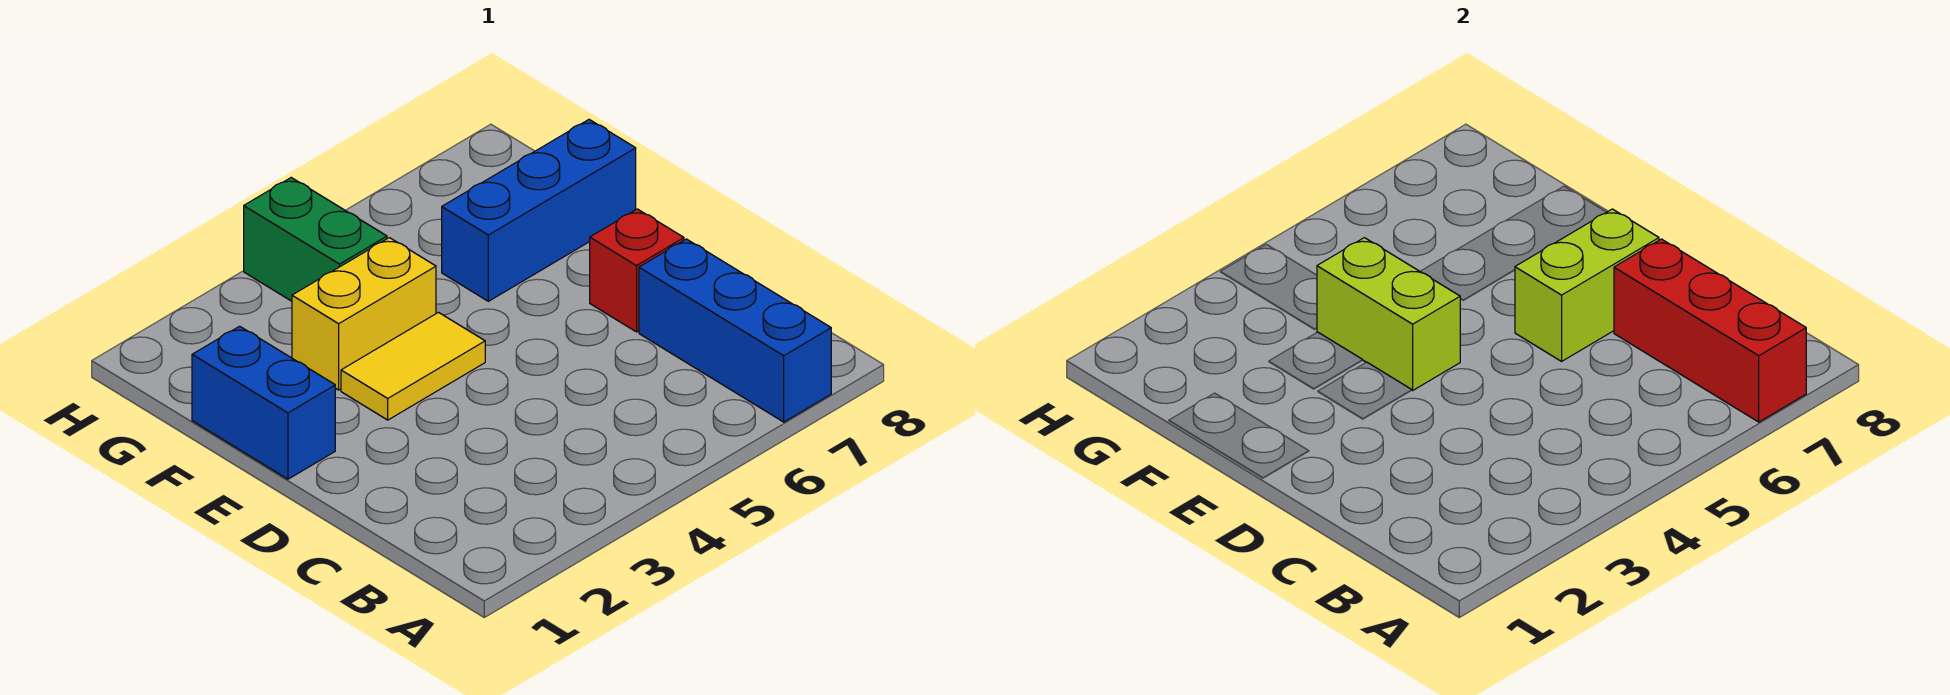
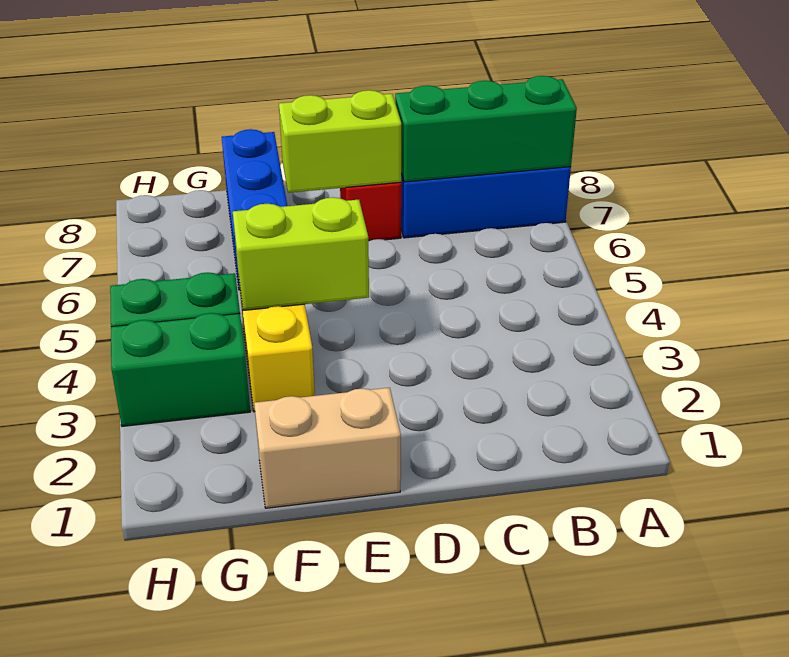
red brick A7:C7 level 2 -> green brick A7:C7 level 2
lime brick D6:D7 level 2 -> lime brick D7:E7 level 2
blue brick E1:F1 level 1 -> tan brick E1:F1 level 1
yellow tile E3:E4 level 1 -> none
none -> green brick G3:H3 level 1

